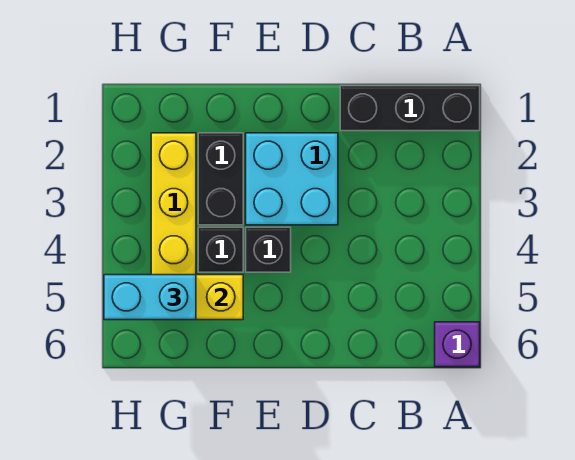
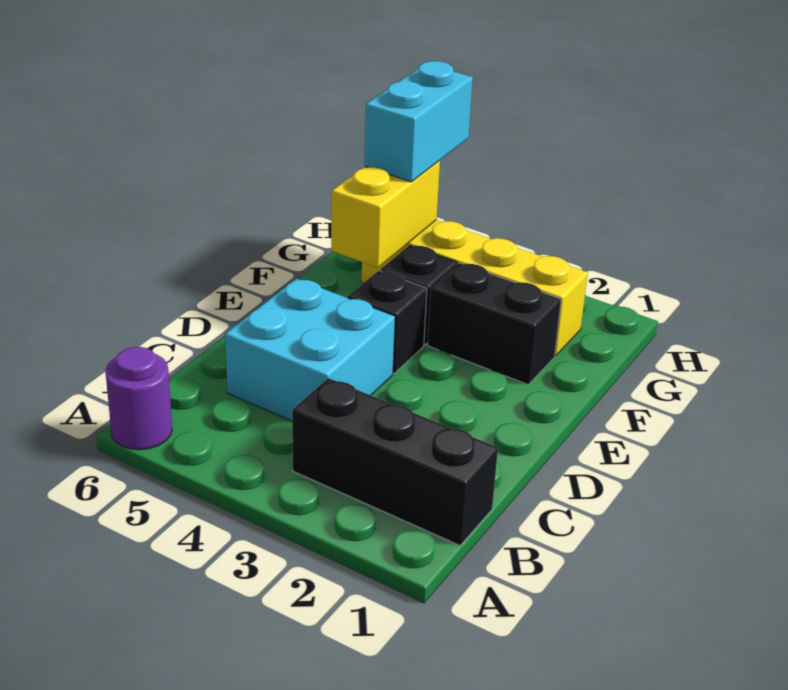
black brick A1:C1 level 1 -> black brick B1:B3 level 1
purple brick A6 level 1 -> purple round brick A6 level 1
cyan brick D2:E3 level 1 -> cyan brick C4:D5 level 1

